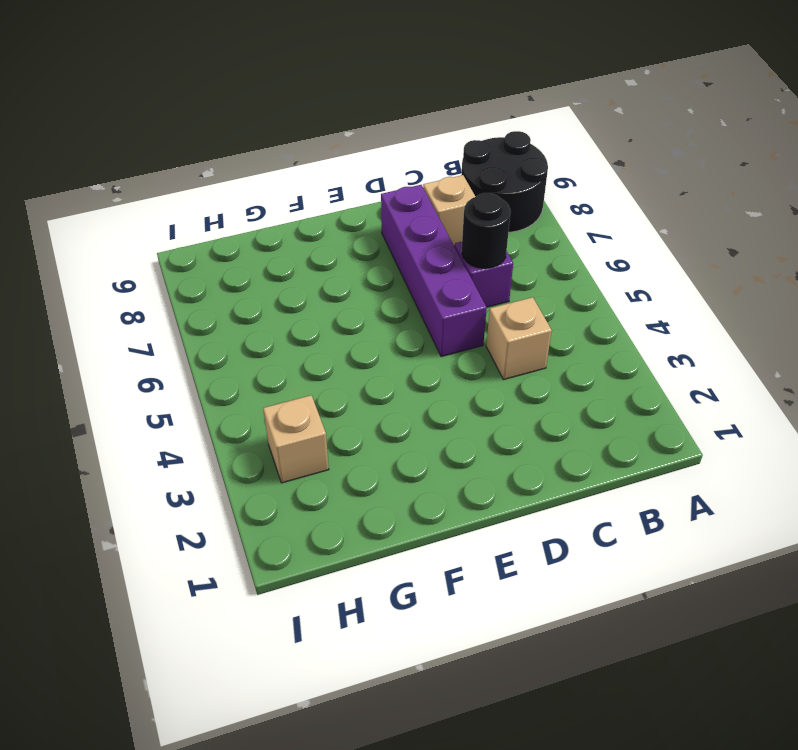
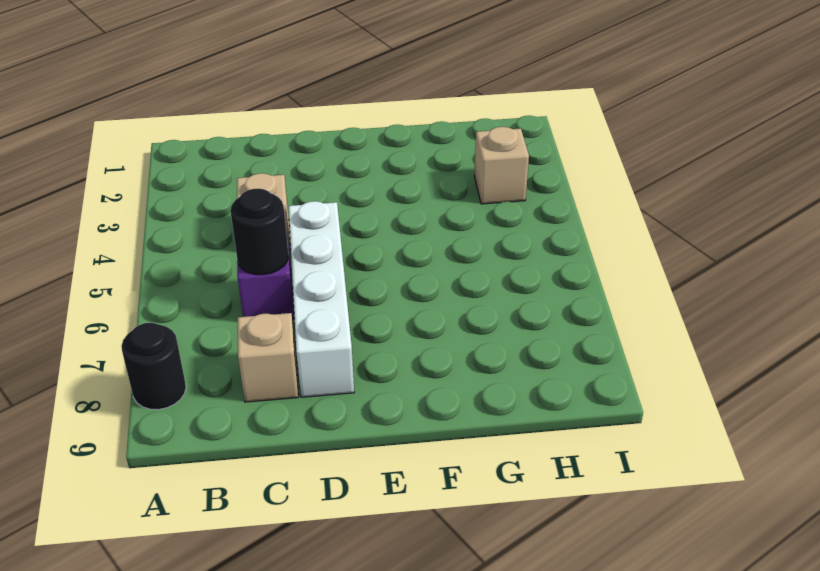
black round brick A8:B9 level 1 -> black round brick A8 level 1
purple brick D5:D8 level 1 -> white brick D5:D8 level 1

